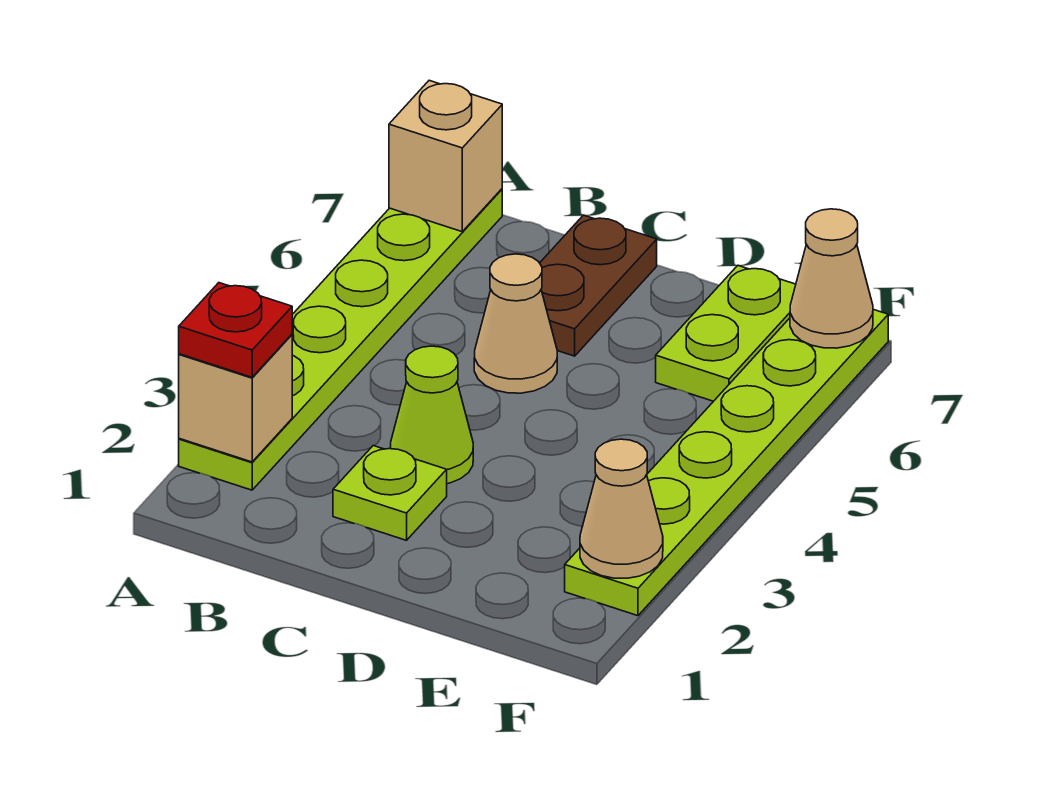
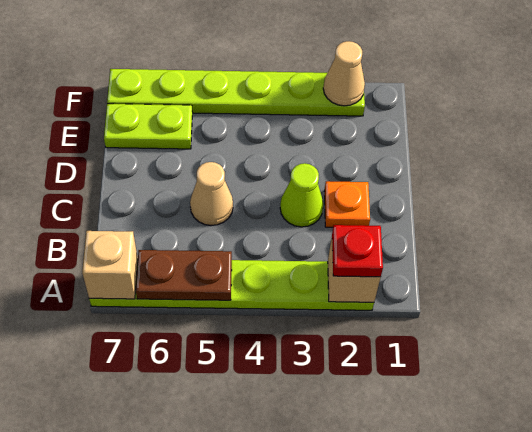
lime plate C2 level 1 -> orange plate C2 level 1
brown plate C6:C7 level 1 -> brown plate A5:A6 level 2
tan cone F7 level 2 -> none

